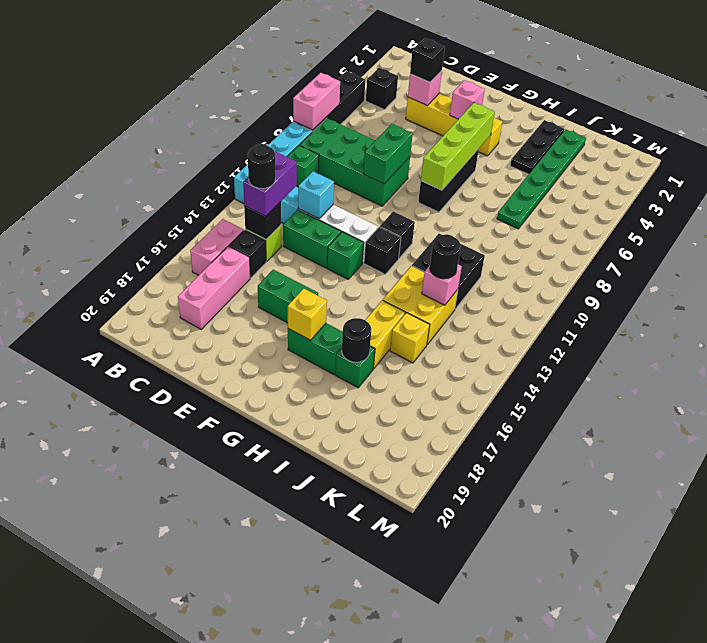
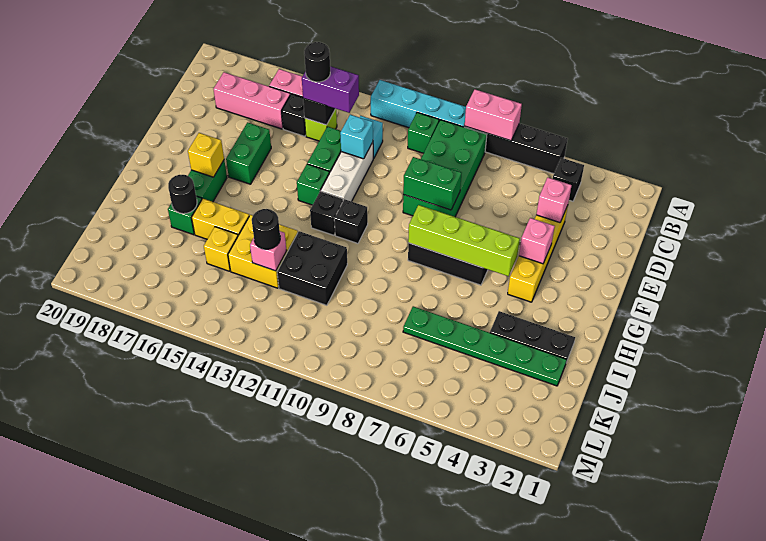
black brick D4 level 3 -> none

